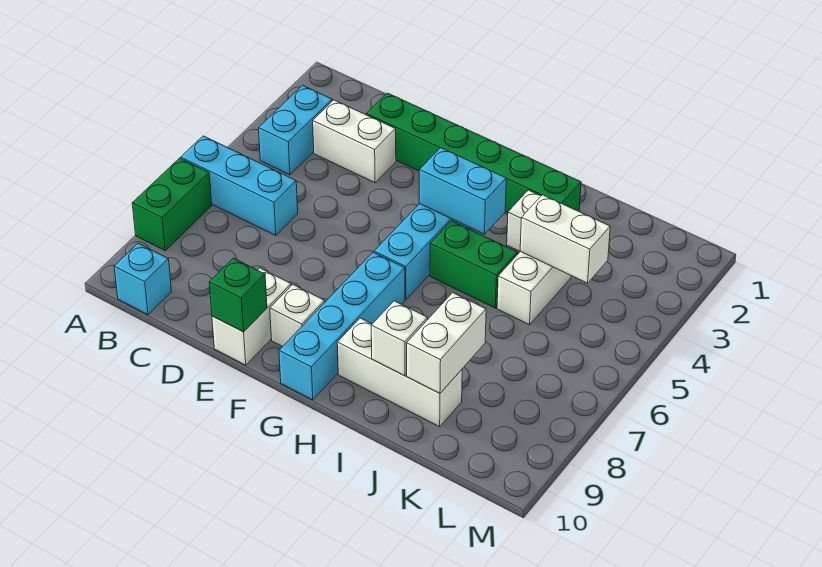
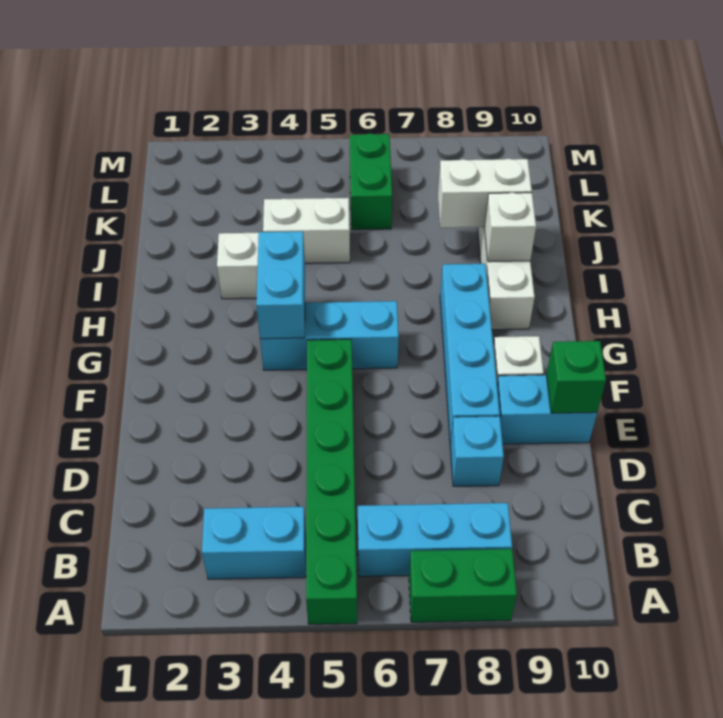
cyan brick A6:C6 level 1 -> cyan brick B6:B8 level 1
cyan brick B10 level 1 -> cyan brick D8 level 1
white brick C3:D3 level 1 -> none
green brick D2:I2 level 1 -> green brick A5:F5 level 1
white brick E9:E10 level 1 -> cyan brick E9:E10 level 1
cyan brick G7:G10 level 1 -> cyan brick E8:H8 level 1
green brick H5:I5 level 1 -> green brick K6:L6 level 1
white brick J4:K4 level 2 -> none

